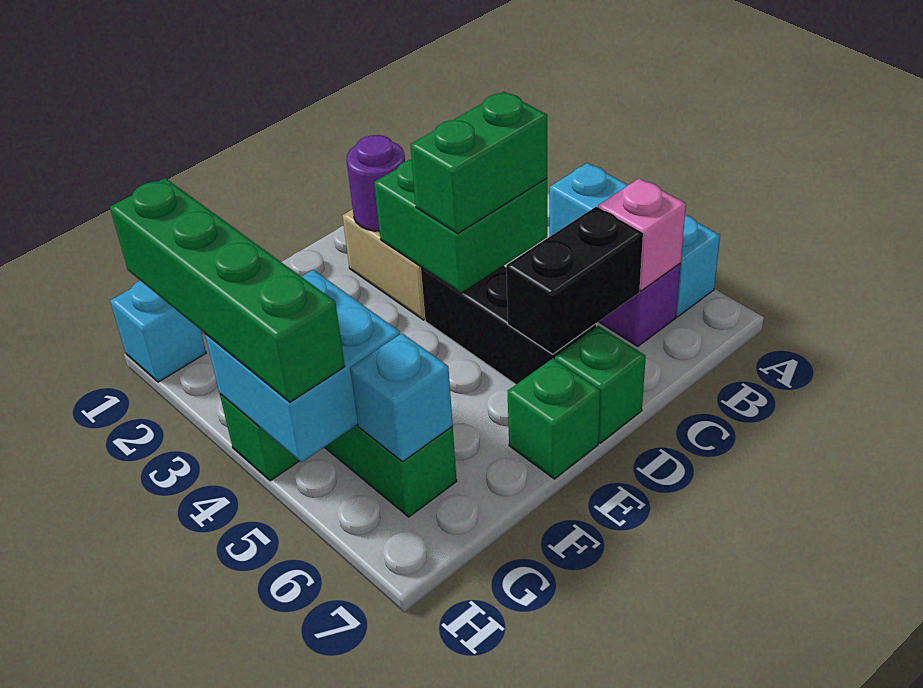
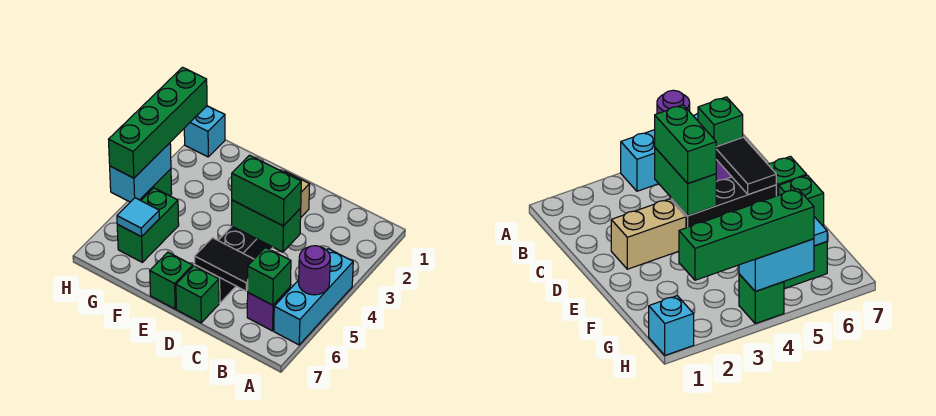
pink brick B6 level 2 -> green brick B6 level 2
green brick C3:D4 level 2 -> green brick C4:D4 level 2
black brick C6:D6 level 2 -> black tile C6:D6 level 2
purple round brick D2 level 2 -> purple round brick A5 level 2
cyan brick G4:H5 level 2 -> cyan brick H4:H5 level 2
cyan brick G6 level 2 -> cyan tile G6 level 2

